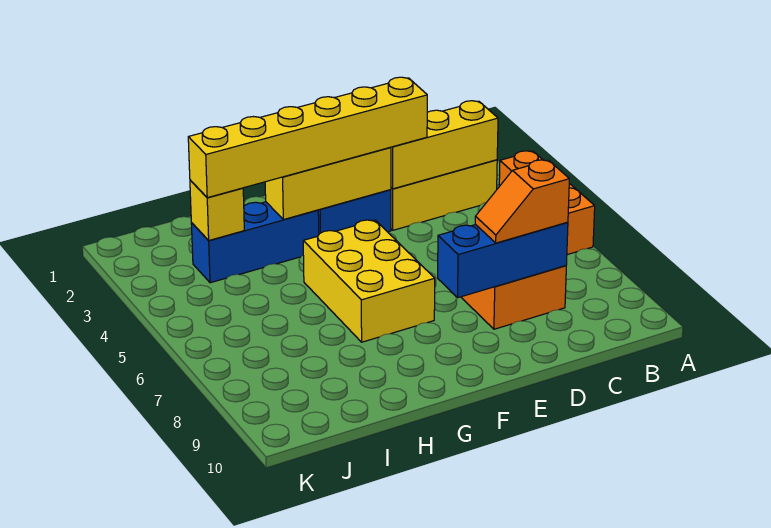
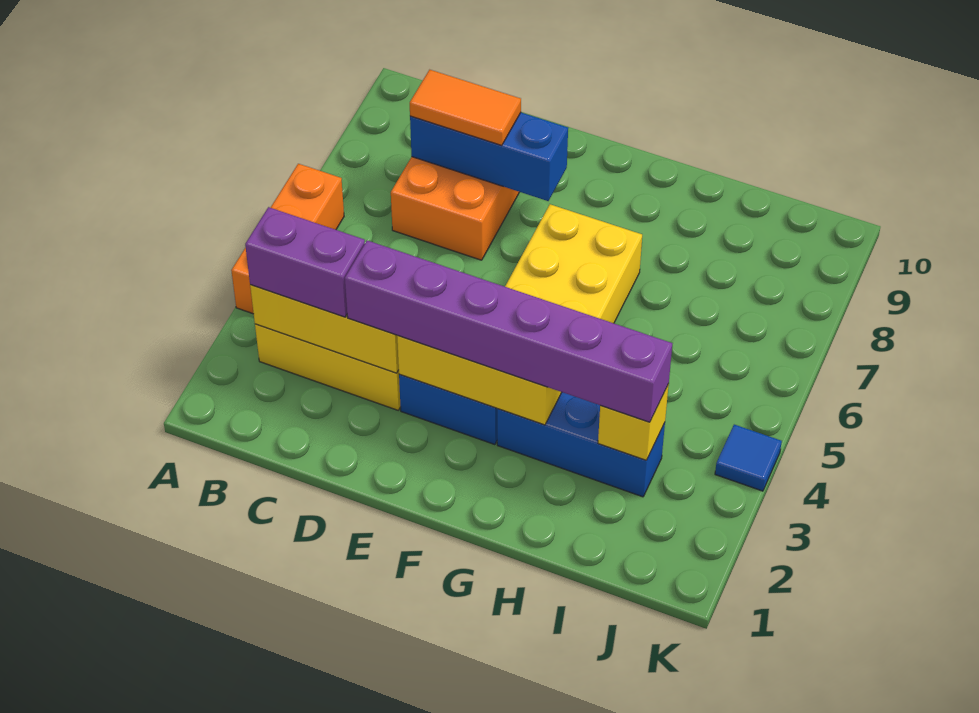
none -> purple brick B3:C3 level 3
orange slope C8:D8 level 3 top C -> orange tile C8:D8 level 3
yellow brick D3:I3 level 3 -> purple brick D3:I3 level 3
none -> blue tile K4 level 1

